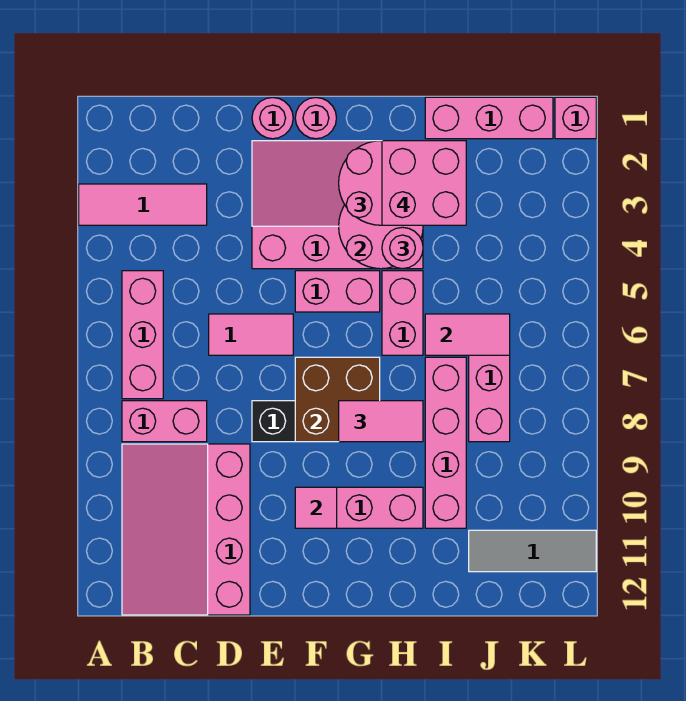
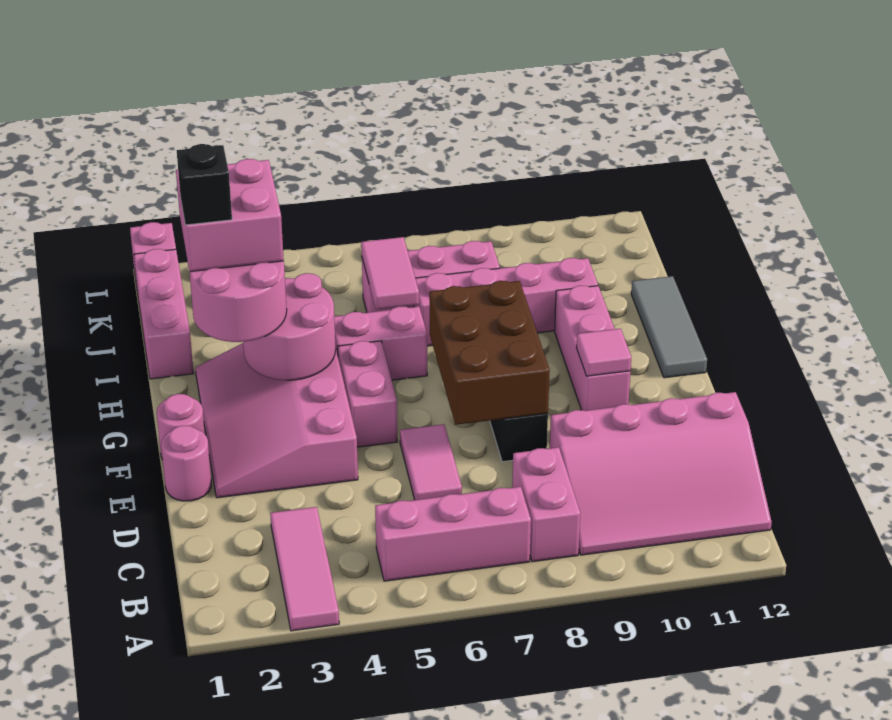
brown brick F7:G8 level 2 -> brown brick E7:G8 level 2
pink tile G8:H8 level 3 -> none
none -> black brick H2 level 5
pink round brick H4 level 3 -> none
grey tile J11:L11 level 1 -> grey tile G12:I12 level 1

